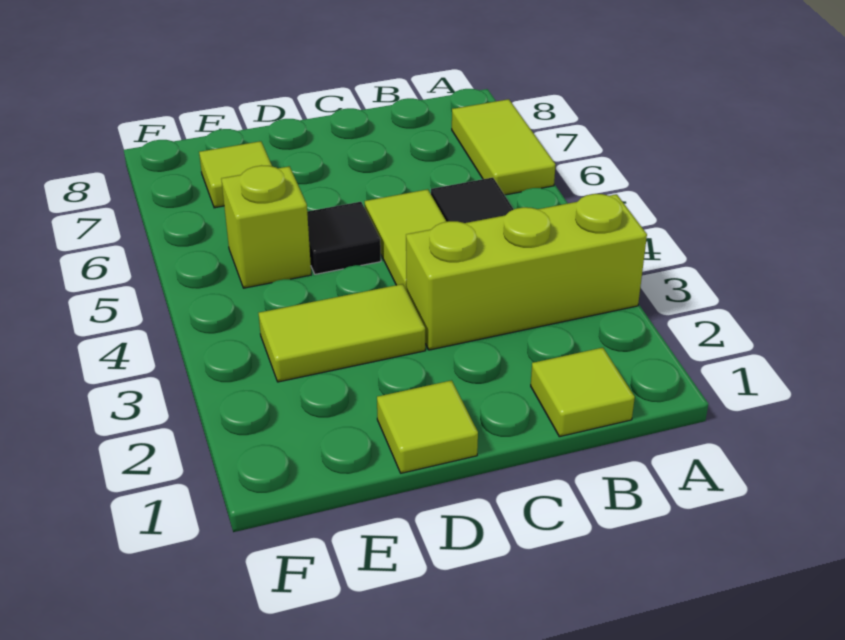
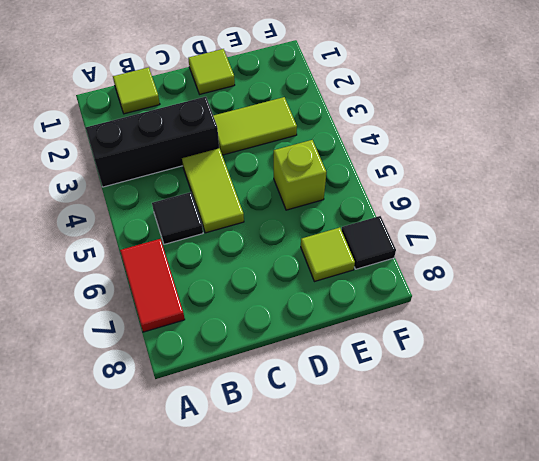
lime brick A3:C3 level 1 -> black brick A3:C3 level 1
lime tile A6:A7 level 1 -> red tile A6:A7 level 1
black tile D5 level 1 -> black tile F7 level 1

